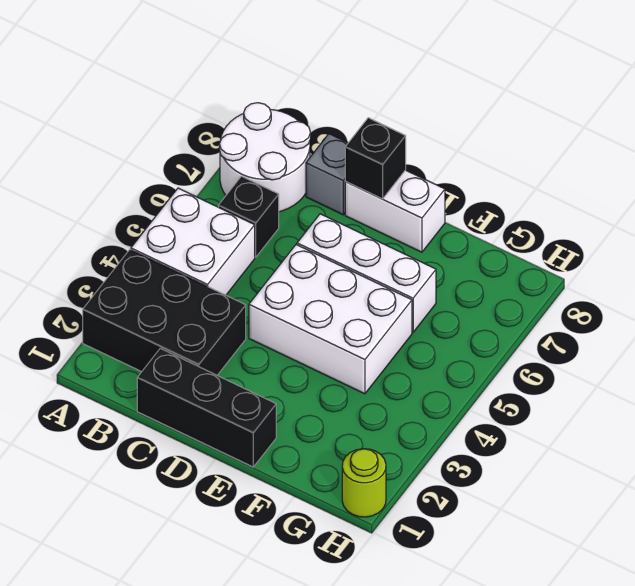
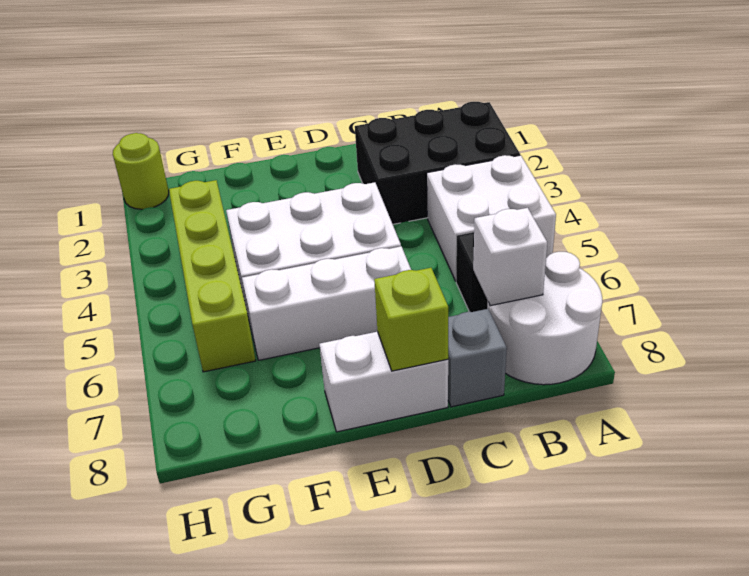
none -> white brick B7 level 2
black brick C1:E1 level 1 -> none
black brick D8 level 2 -> lime brick D8 level 2
none -> lime brick G3:G6 level 1

